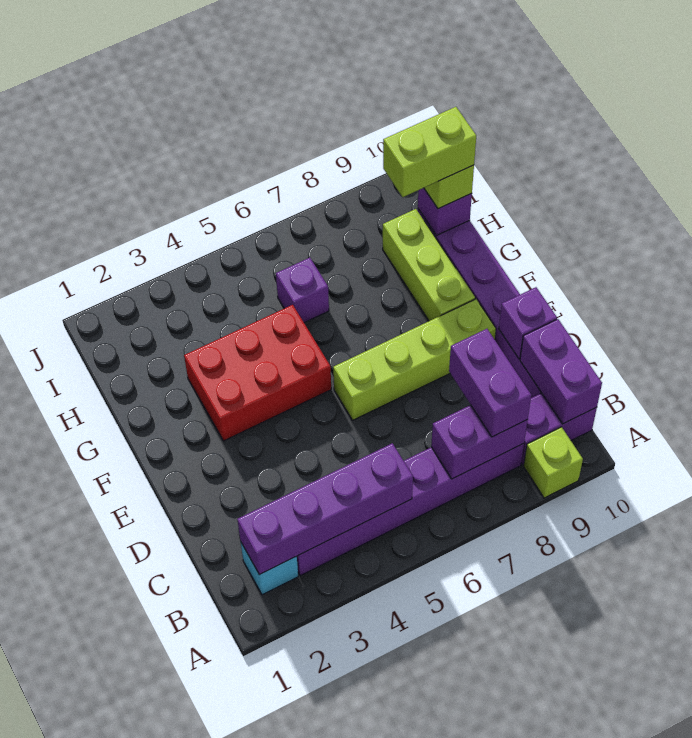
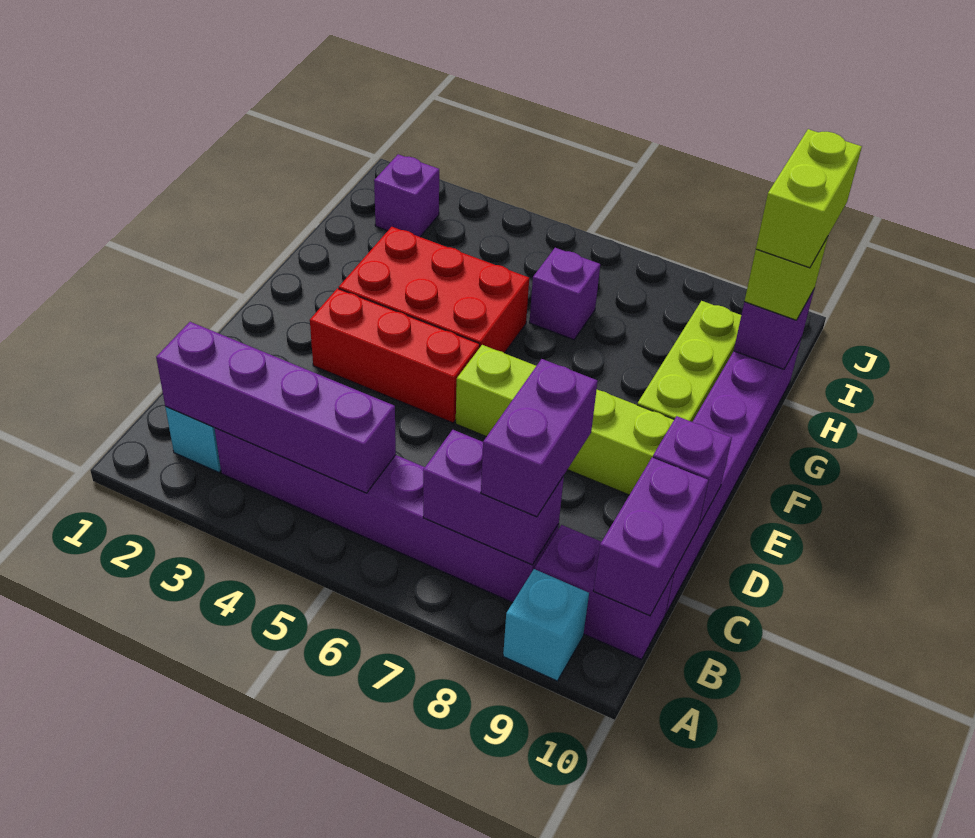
lime brick A9 level 1 -> cyan brick A9 level 1
none -> red brick E3:E5 level 1
lime brick H9:H10 level 4 -> lime brick H10:I10 level 4
none -> purple brick I2 level 1

